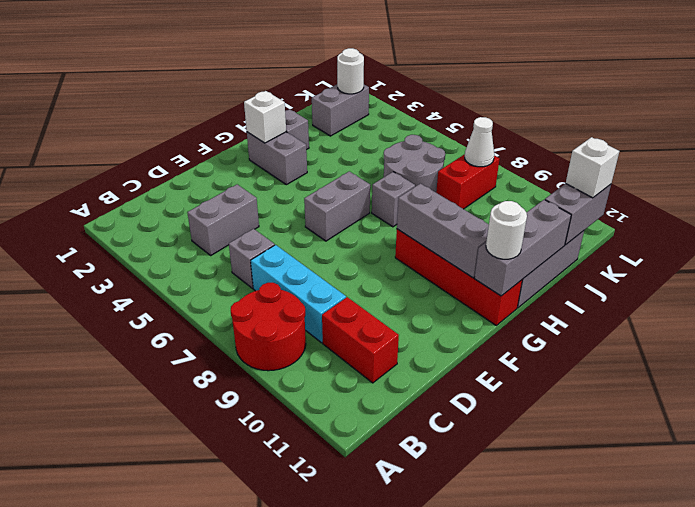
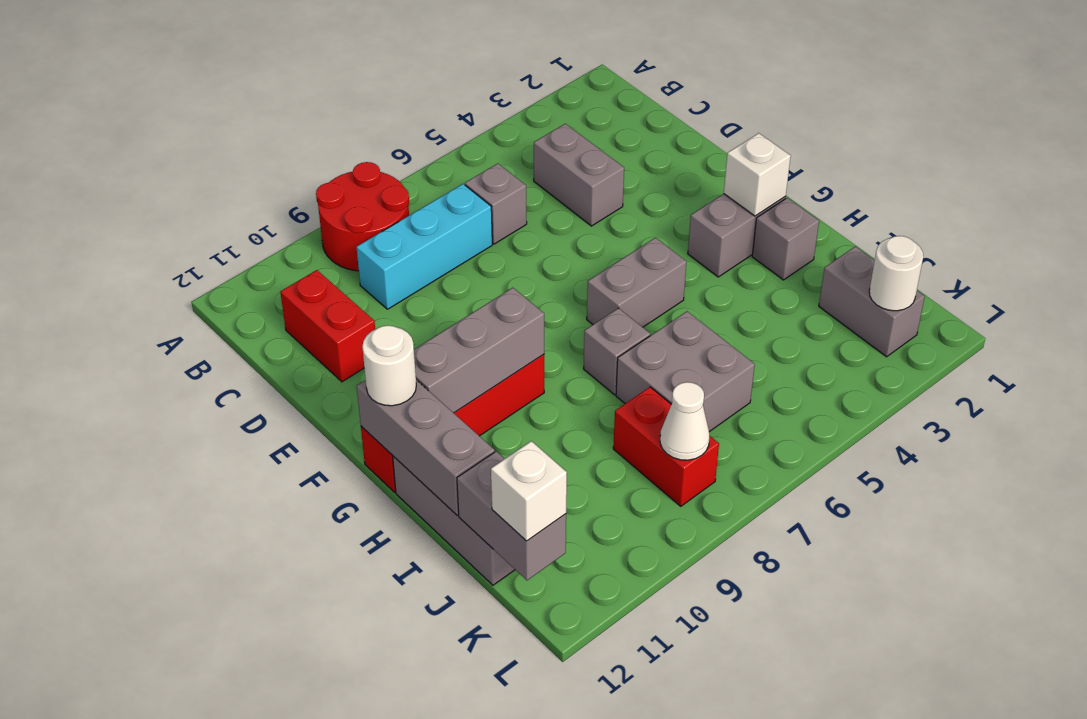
red brick C10:C11 level 1 -> red brick C11:D11 level 1
grey brick F6:G6 level 1 -> grey brick G5:G6 level 1
grey round brick I6:J7 level 1 -> grey brick I6:J7 level 1

